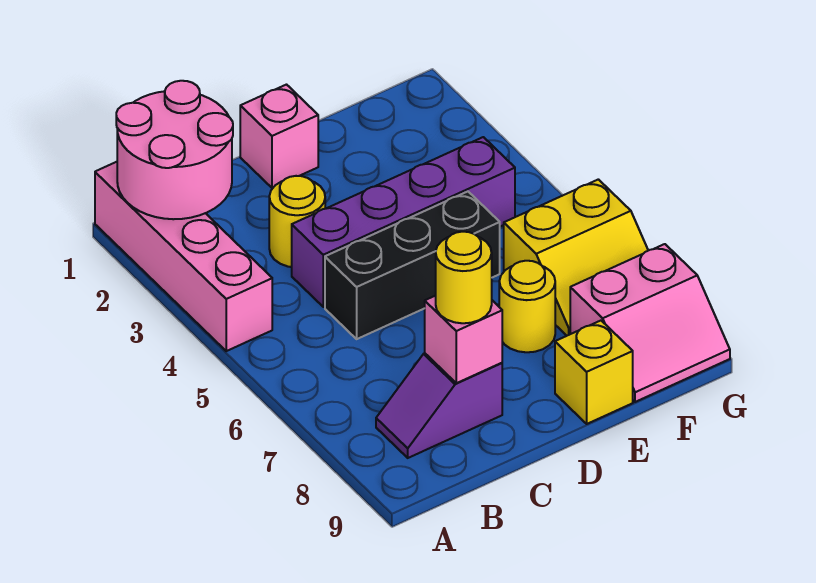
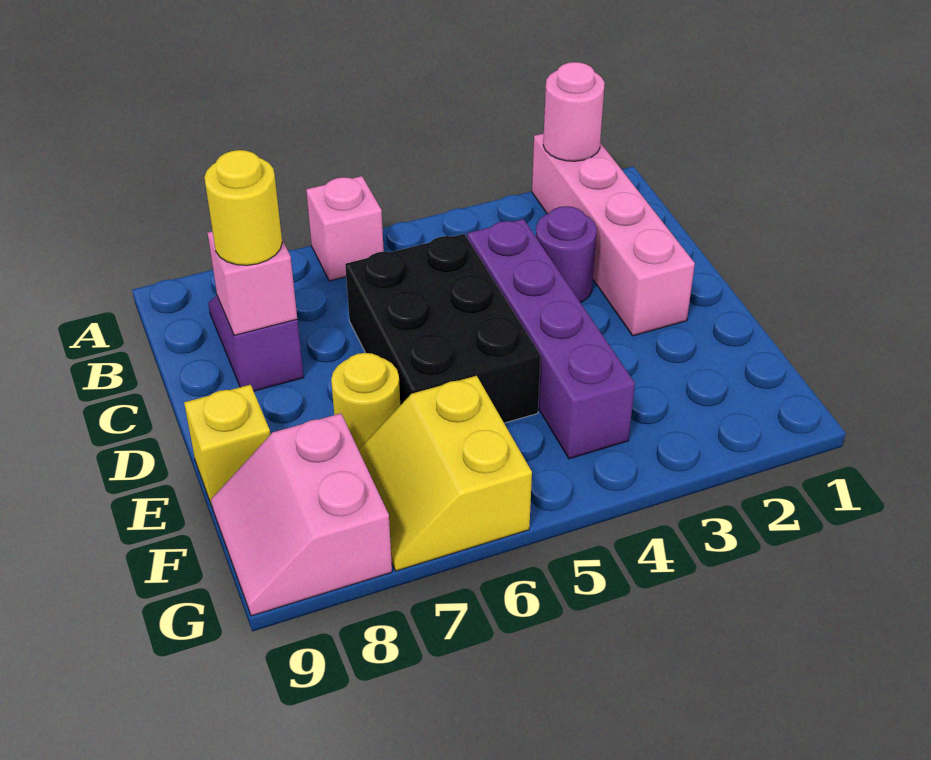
pink brick A1:A4 level 1 -> pink brick A2:D2 level 1
pink round brick A1:B2 level 2 -> pink round brick A2 level 2
yellow round brick C3 level 1 -> purple round brick C3 level 1
black brick C5:E5 level 1 -> black brick C5:E6 level 1
pink brick D1 level 1 -> pink brick A6 level 1

